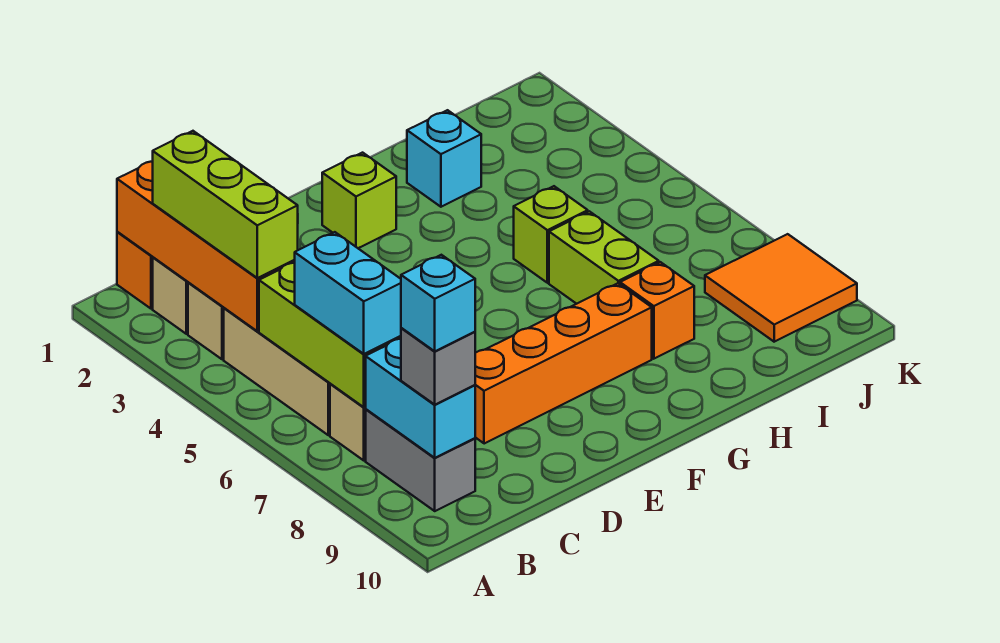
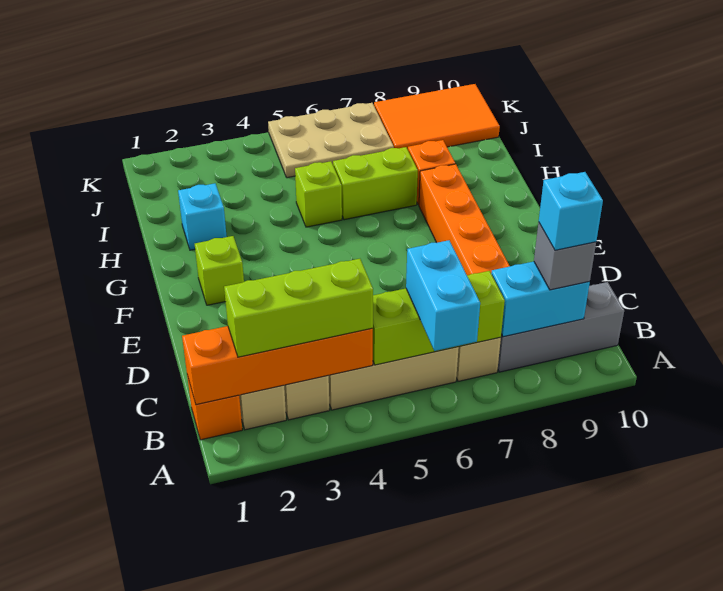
cyan brick B6:B7 level 3 -> cyan brick A6:B6 level 3
grey brick B8:B9 level 1 -> grey brick B8:B10 level 1
none -> tan plate J5:K7 level 1
orange tile J8:K9 level 1 -> orange tile J8:K10 level 1

